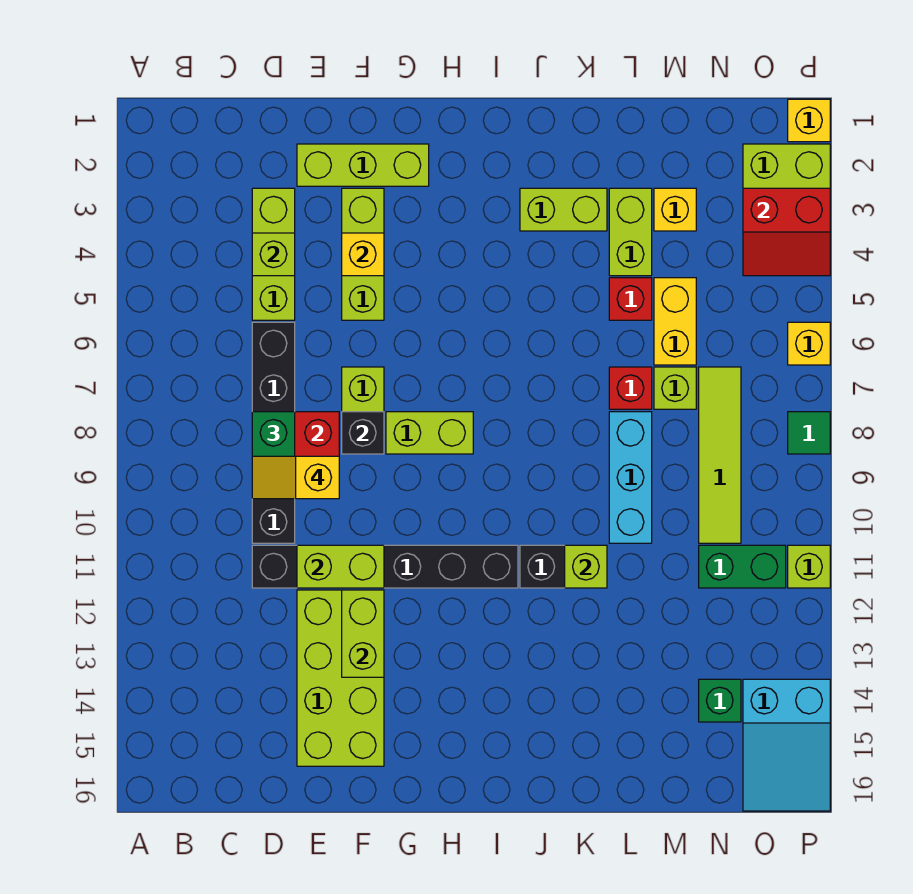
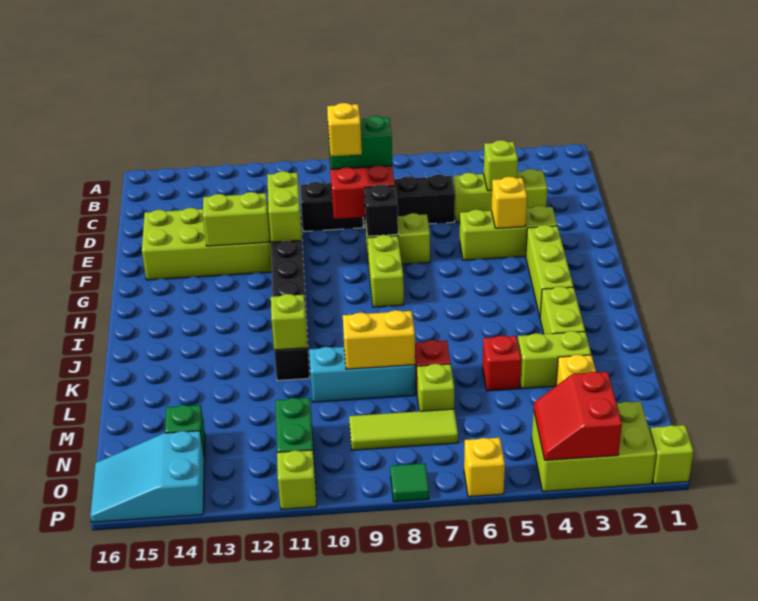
lime brick E2:G2 level 1 -> lime brick G3:I3 level 1
yellow brick M5:M6 level 1 -> yellow brick L8:L9 level 2
lime tile N7:N10 level 1 -> lime tile N7:N9 level 1
yellow brick P1 level 1 -> lime brick P1 level 1

